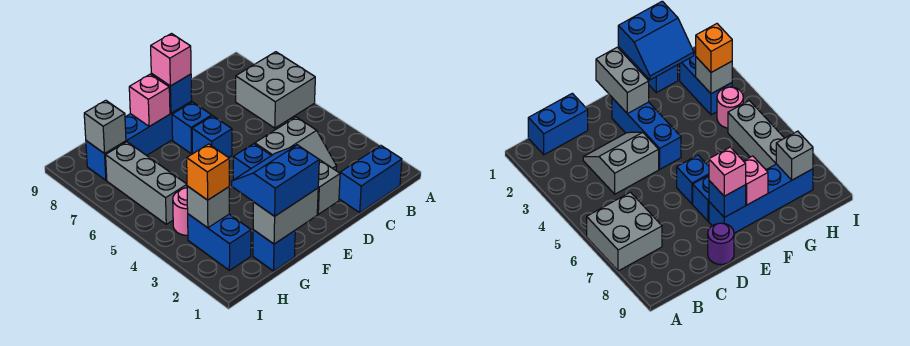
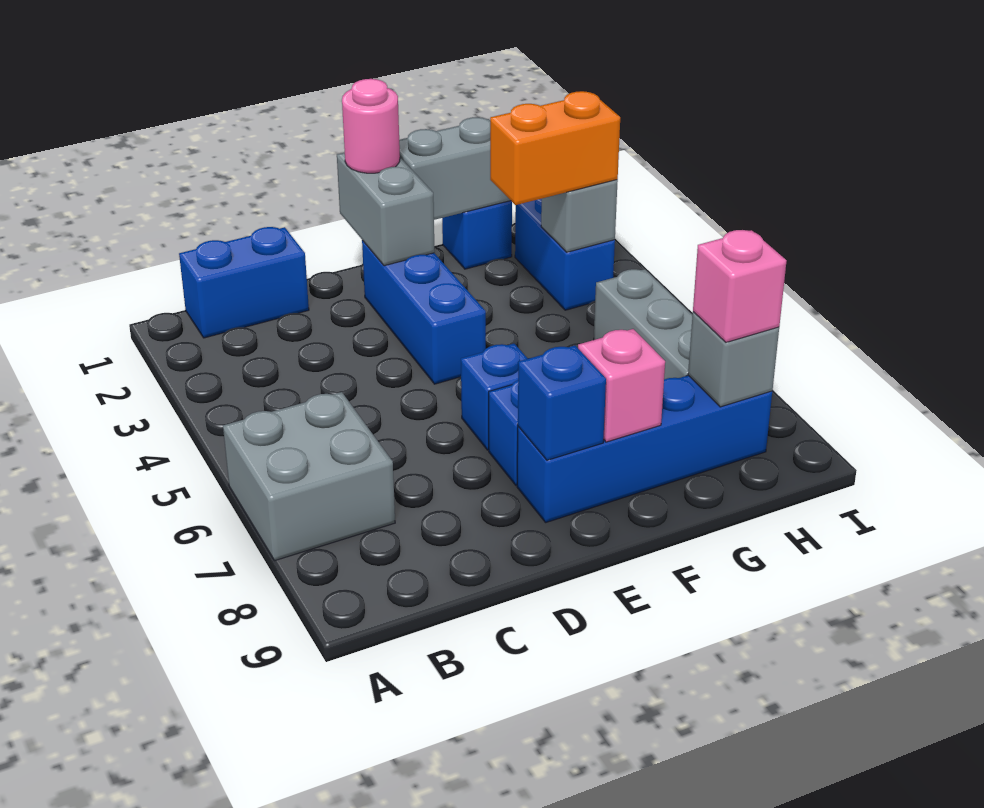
grey slope C3:D4 level 1 top 4 -> none
purple round brick D9 level 1 -> none
pink brick E8 level 3 -> pink brick H8 level 3
blue slope F1:G2 level 3 top 1 -> none
orange brick H3 level 3 -> orange brick G3:H3 level 3
pink round brick H4 level 1 -> pink round brick E1 level 3

